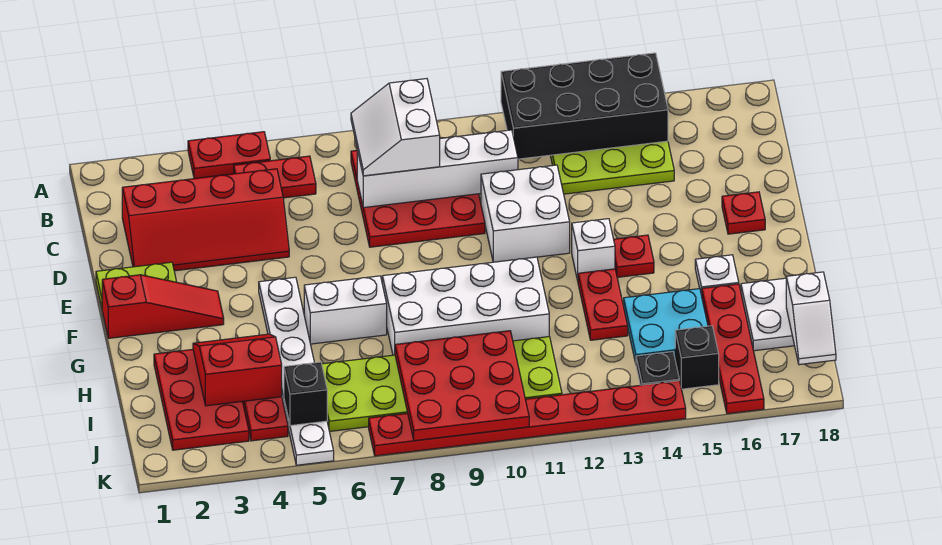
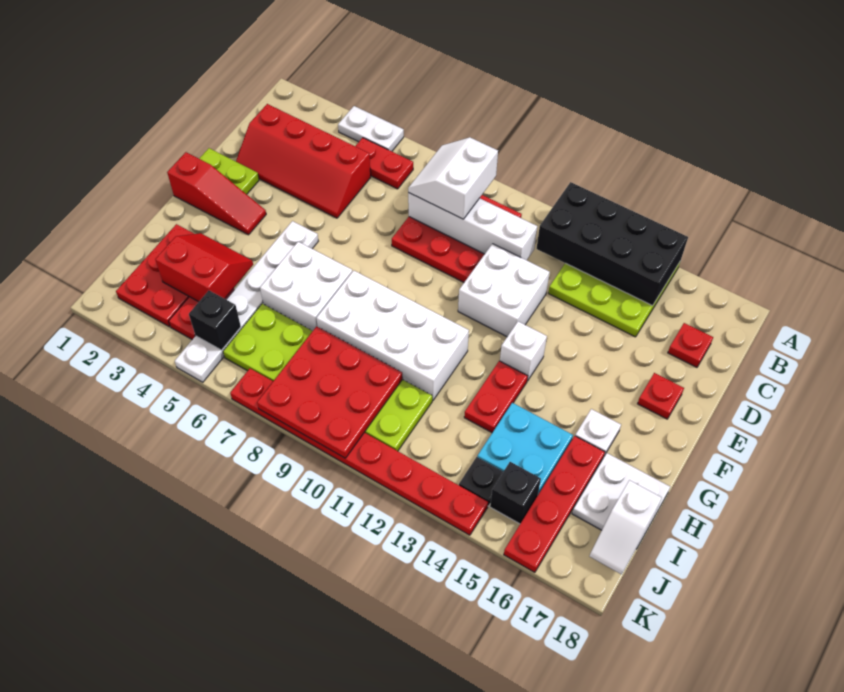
red plate A4:A5 level 1 -> white plate A4:A5 level 1
red plate F14 level 1 -> red plate C17 level 1
white brick G6:G7 level 1 -> white brick G6:H7 level 1

